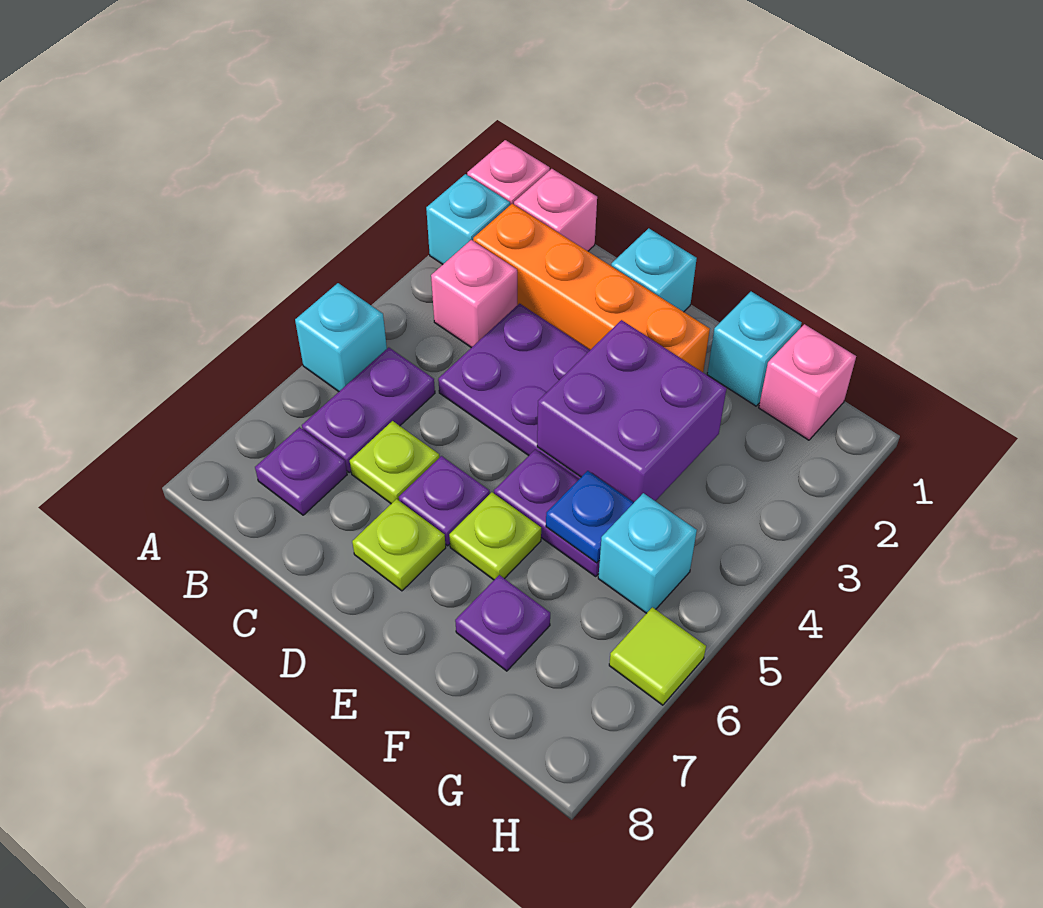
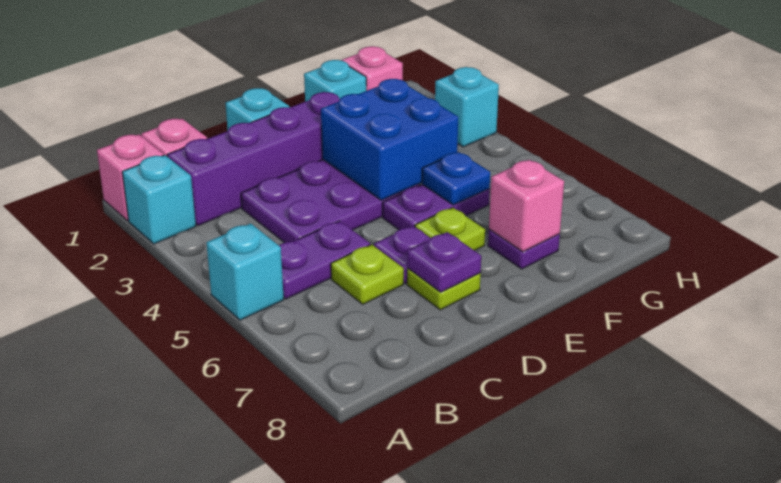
orange brick B2:E2 level 1 -> purple brick B2:E2 level 1
pink brick B3 level 1 -> pink brick F7 level 2
purple plate B5:B6 level 1 -> purple plate B5:C5 level 1
purple plate B7 level 1 -> purple plate D7 level 2
purple brick E3:F4 level 2 -> blue brick E3:F4 level 2
cyan brick G5 level 1 -> cyan brick H3 level 1
lime tile H6 level 1 -> none

